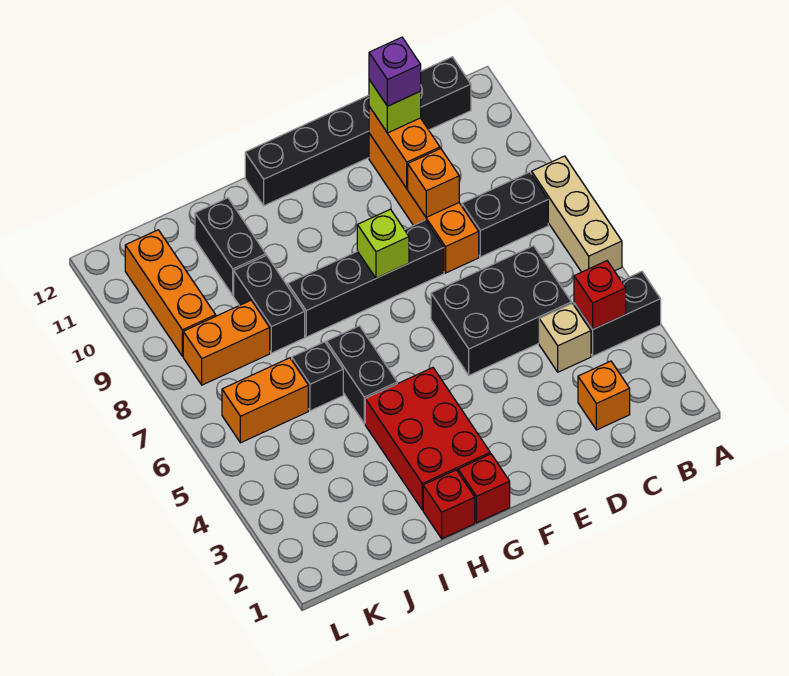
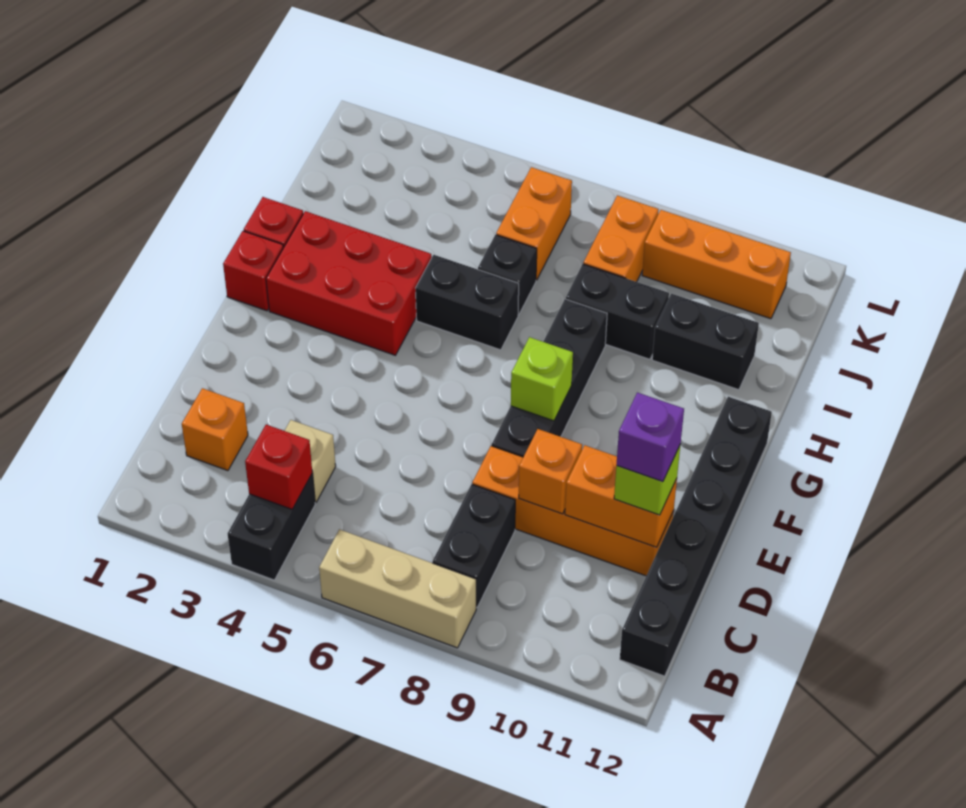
black brick C5:E6 level 1 -> none

